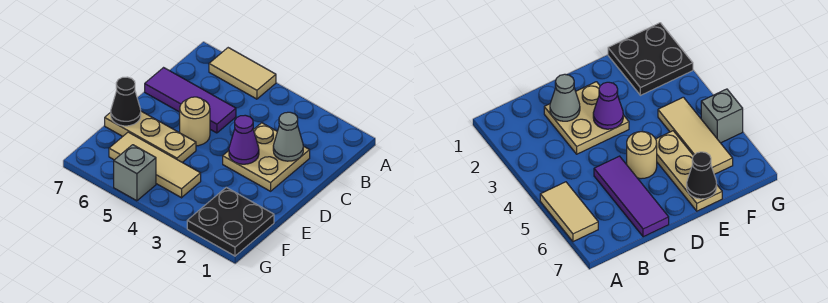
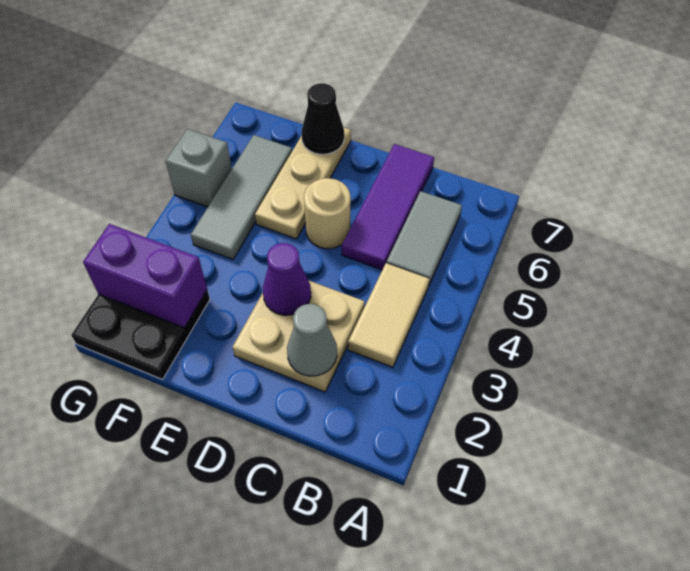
tan tile A5:A6 level 1 -> tan tile B3:B4 level 1
none -> grey tile B5:B6 level 1
none -> purple brick F2:G2 level 2
tan tile F4:F6 level 1 -> grey tile F4:F6 level 1

